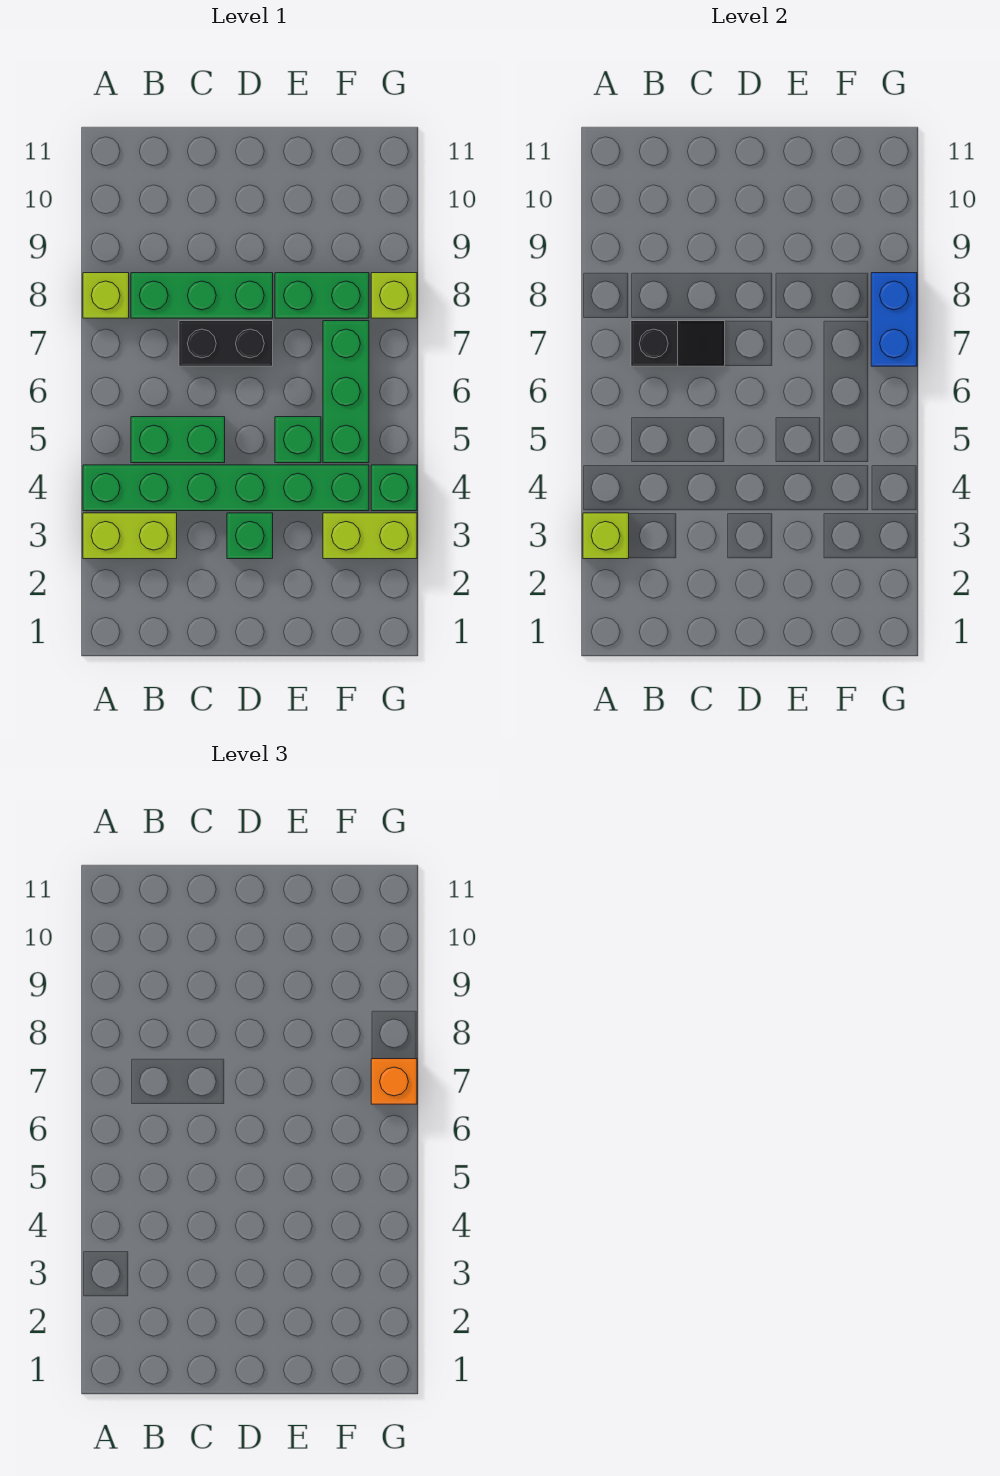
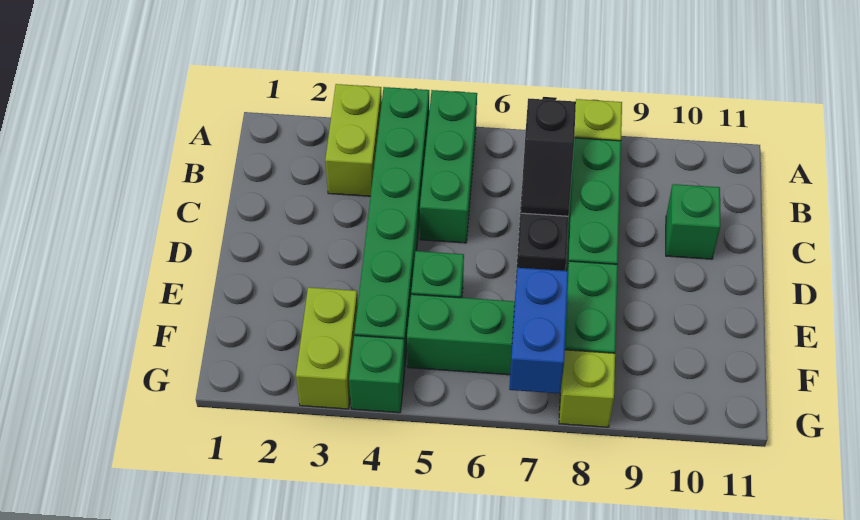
lime brick A3 level 2 -> none
green brick B5:C5 level 1 -> green brick A5:C5 level 1
green brick D3 level 1 -> green brick C10 level 1
blue brick G7:G8 level 2 -> blue brick F7:G7 level 2
orange brick G7 level 3 -> none

